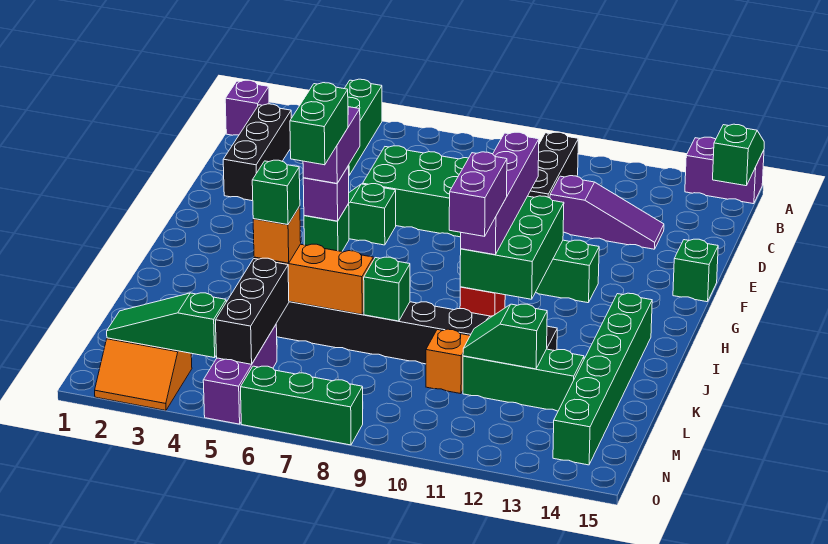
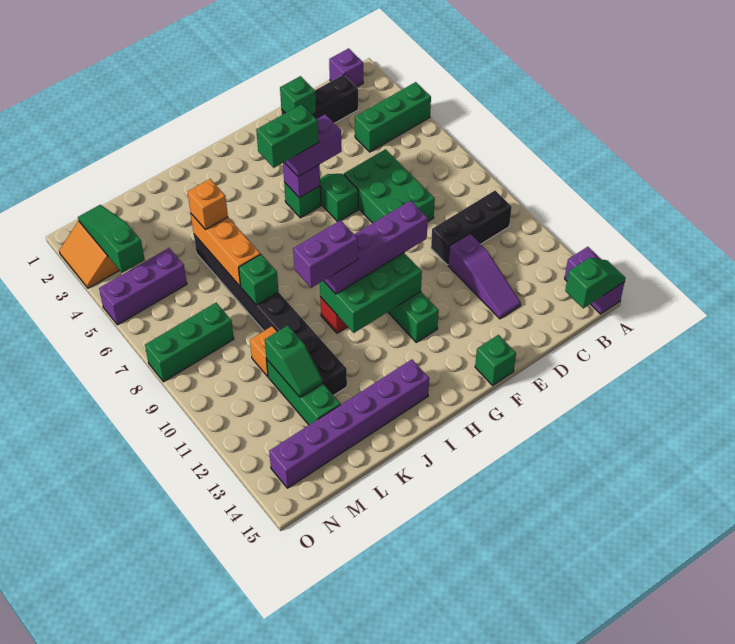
green brick I14:N14 level 1 -> purple brick I14:N14 level 1
green brick K5 level 4 -> green brick E2 level 2
black brick L5:N5 level 2 -> none
green slope L11:L12 level 2 top 12 -> green slope L11:L12 level 2 top 11
green brick O6:O8 level 1 -> green brick M8:O8 level 1

